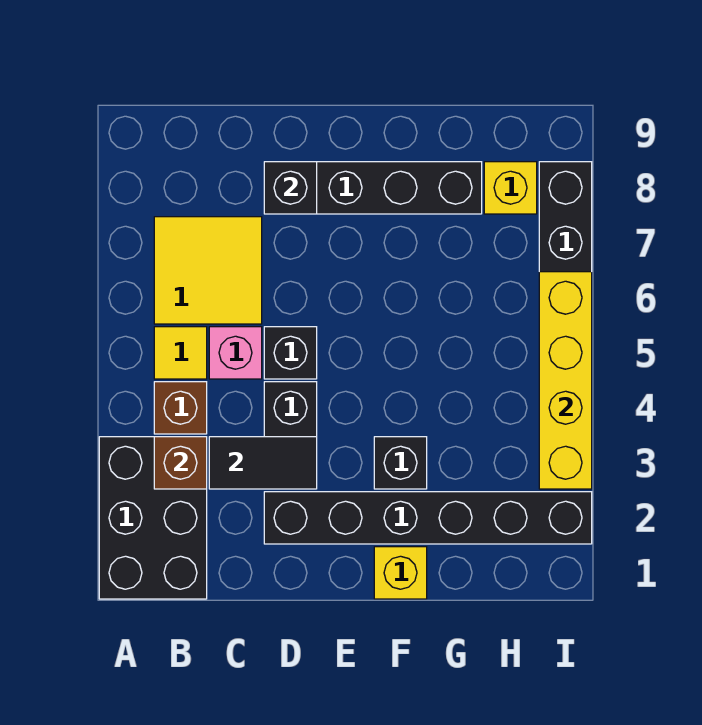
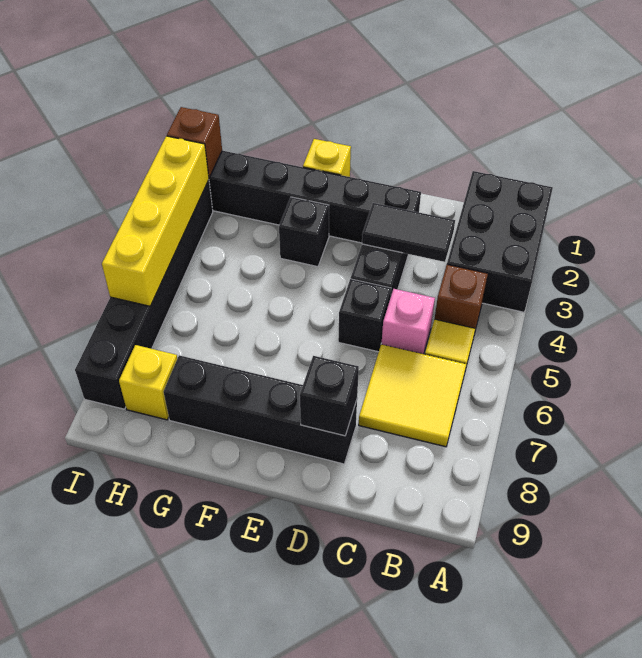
brown brick B3 level 2 -> brown brick I2 level 2

